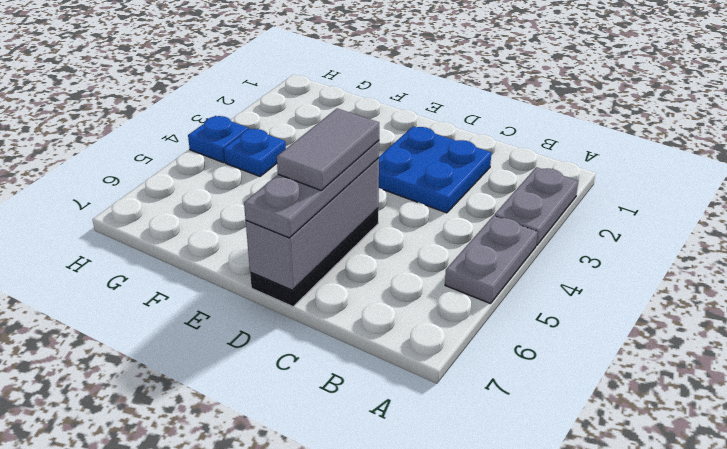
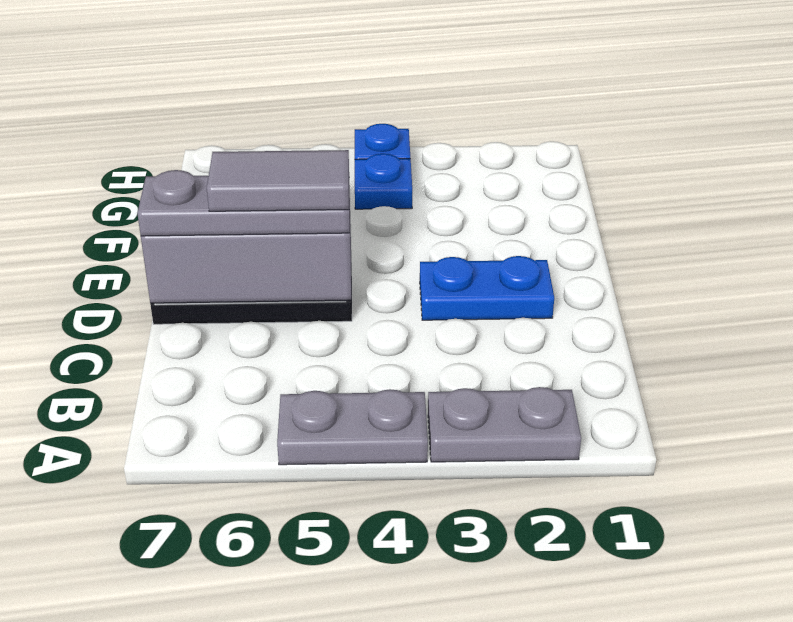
blue plate C2:D3 level 1 -> blue plate D2:D3 level 1

